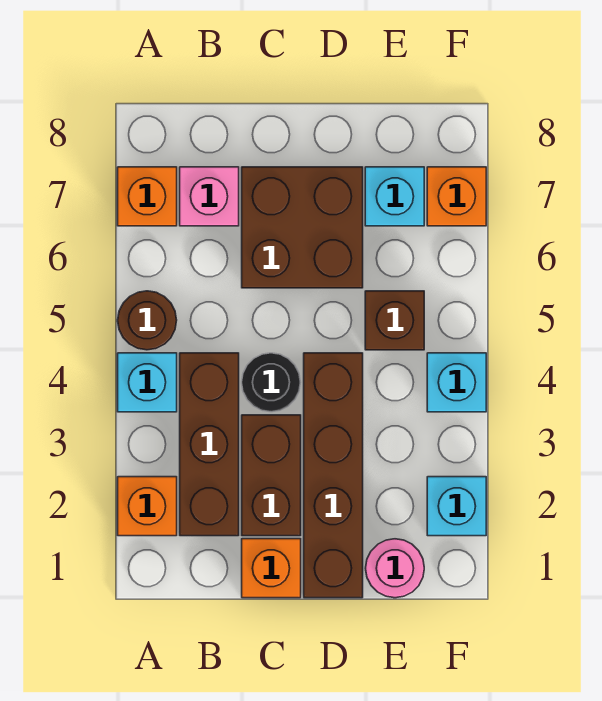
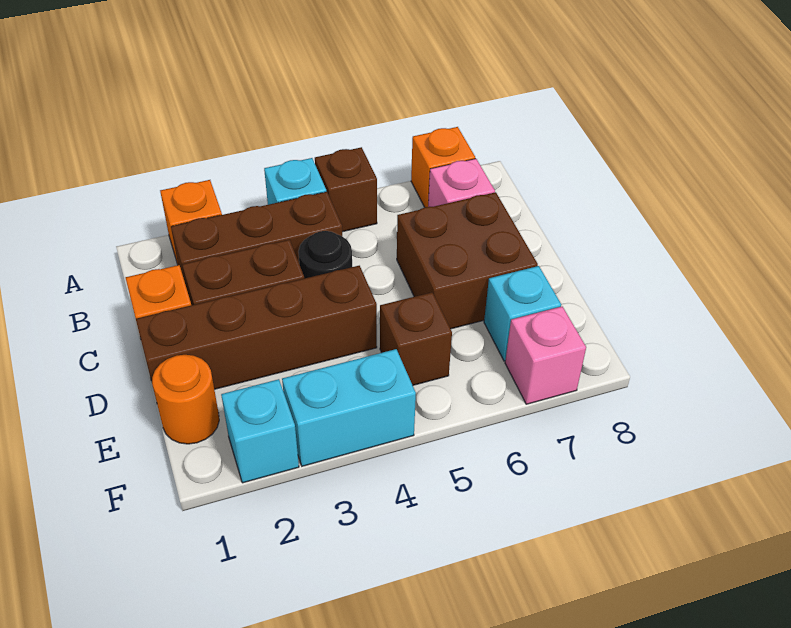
brown round brick A5 level 1 -> brown brick A5 level 1
pink round brick E1 level 1 -> orange round brick E1 level 1
cyan brick F4 level 1 -> cyan brick F3:F4 level 1
orange brick F7 level 1 -> pink brick F7 level 1

